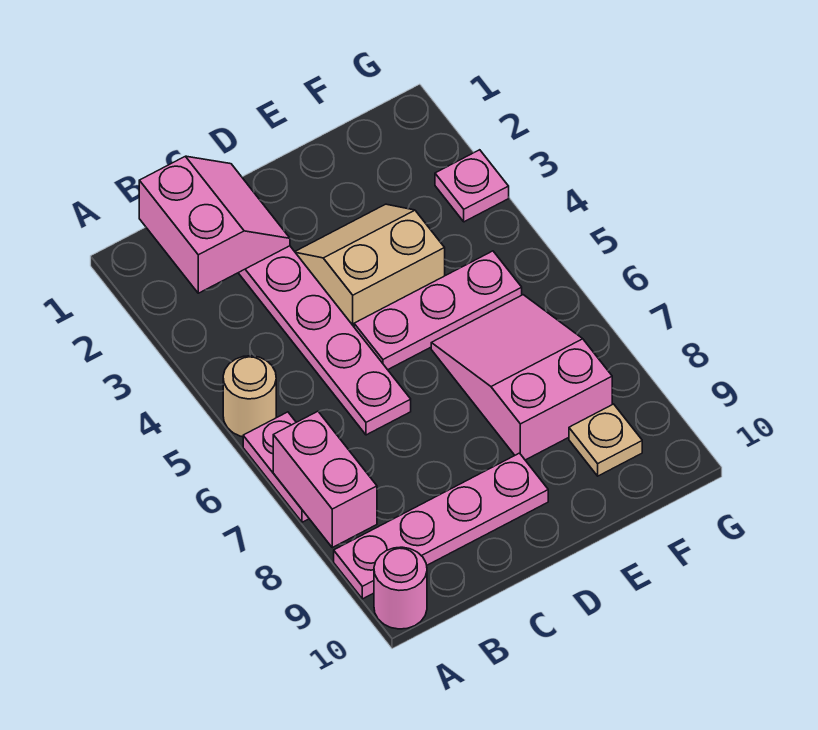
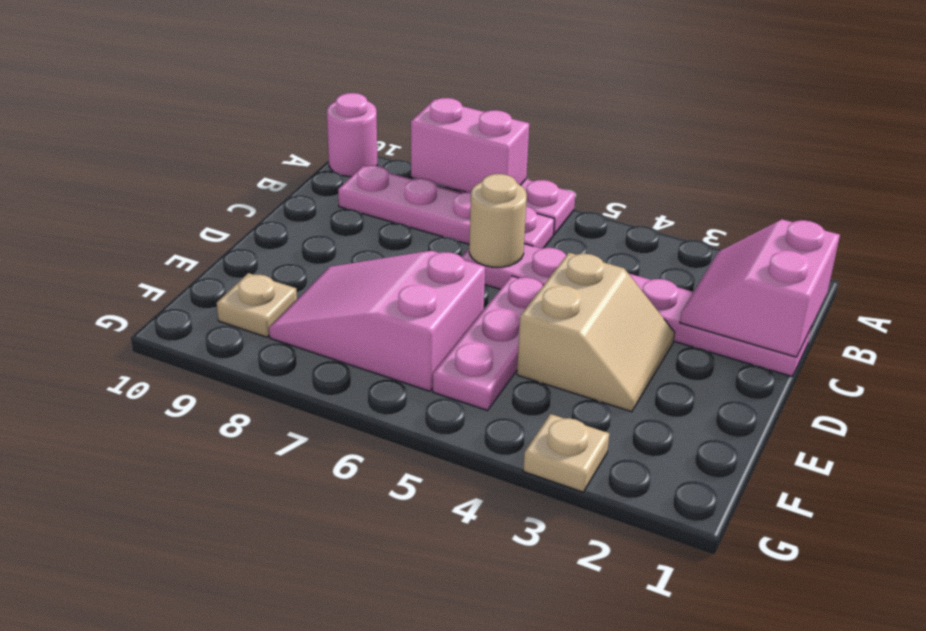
tan round brick A5 level 1 -> tan round brick C6 level 2
pink plate A9:D9 level 1 -> pink plate B6:B9 level 1
pink slope B1:C2 level 2 top B -> pink slope B1:C2 level 2 top 1
pink slope E6:F8 level 1 top 8 -> pink slope E6:F8 level 1 top 6
pink plate G3 level 1 -> tan plate G3 level 1

